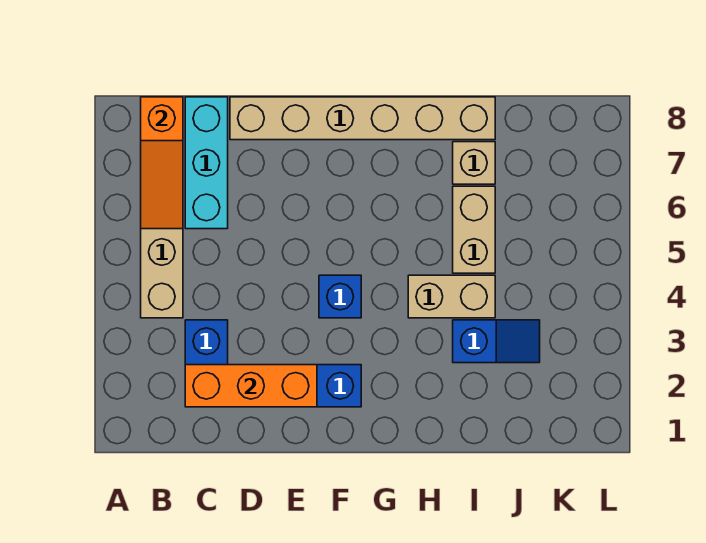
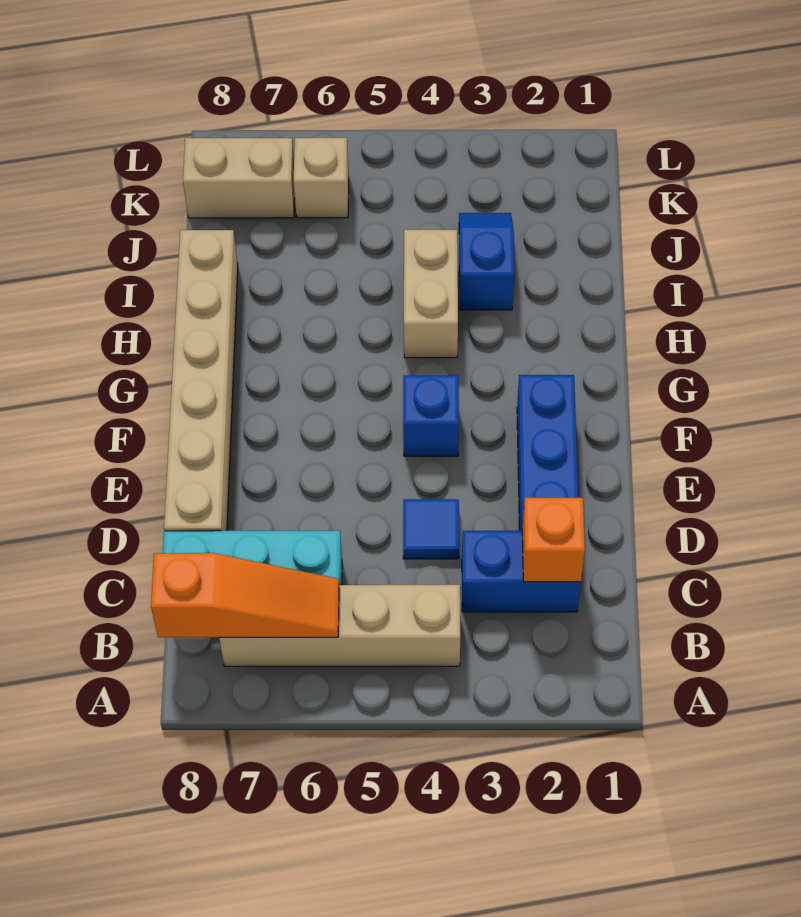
orange brick C2:E2 level 2 -> orange brick C2 level 2
none -> blue tile D4 level 1
tan brick I5:I6 level 1 -> tan brick K7:K8 level 1
tan brick I7 level 1 -> tan brick K6 level 1

